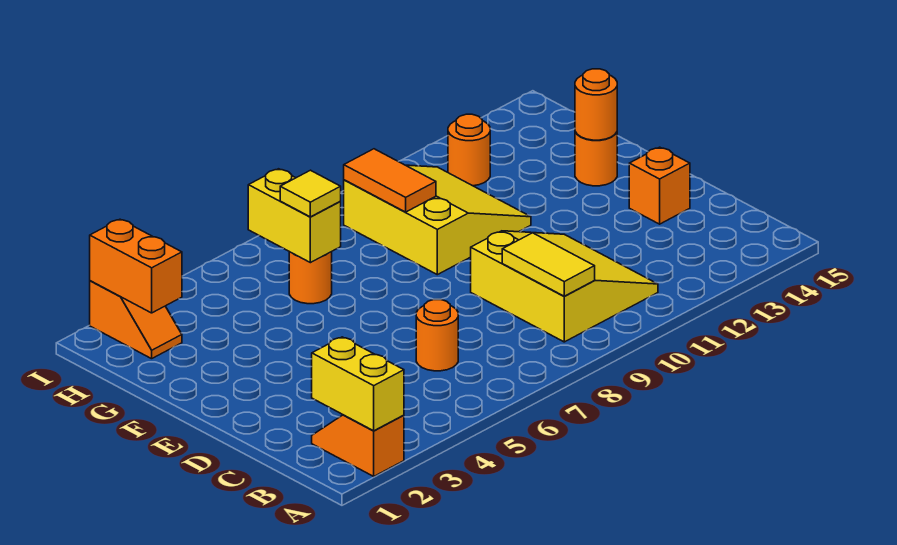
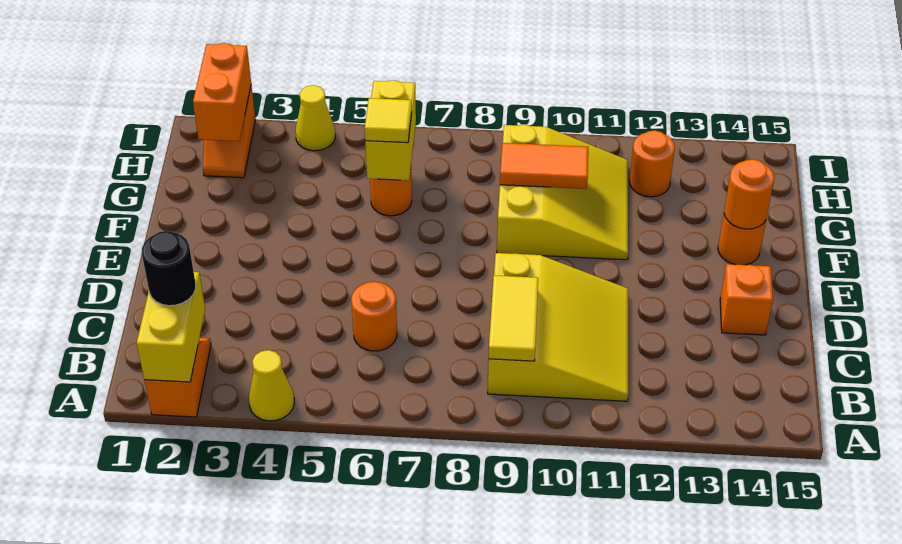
none -> yellow cone A4 level 1
none -> black round brick B2 level 3
orange tile G9:H9 level 2 -> orange tile G9:G10 level 2
none -> yellow cone I4 level 1

